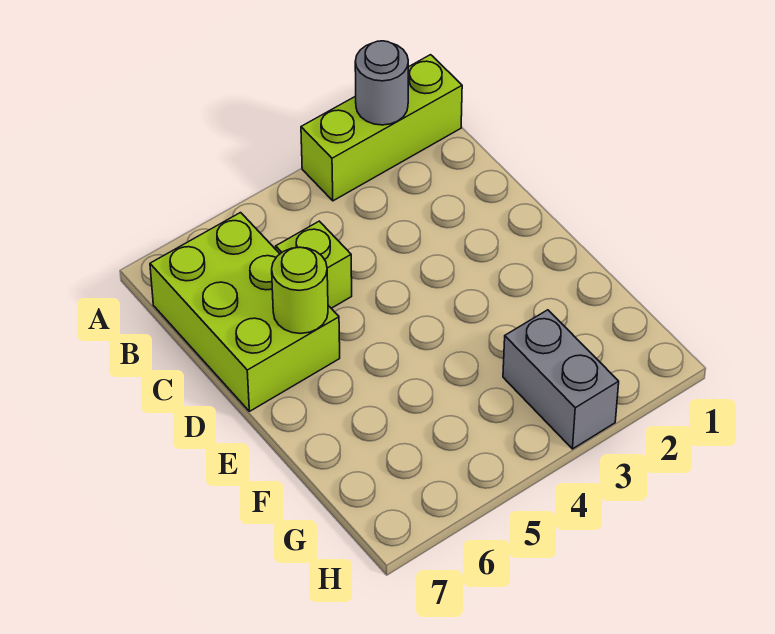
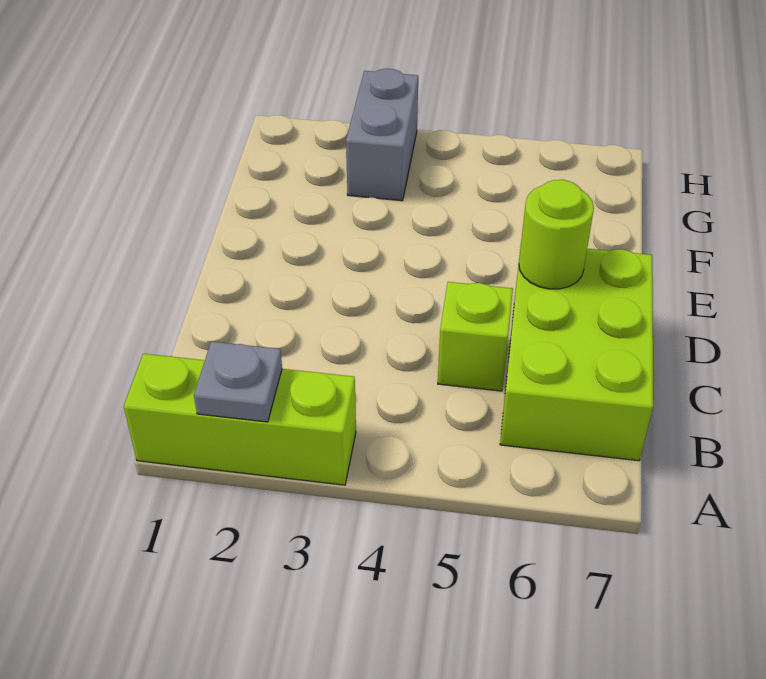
grey round brick A2 level 2 -> grey plate A2 level 2

